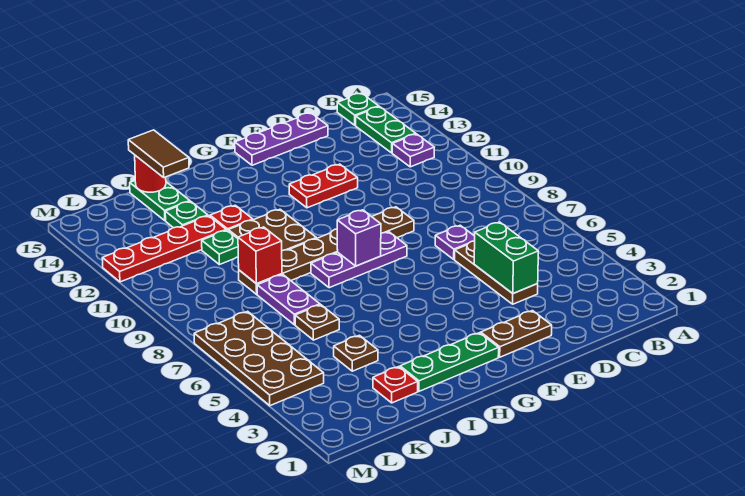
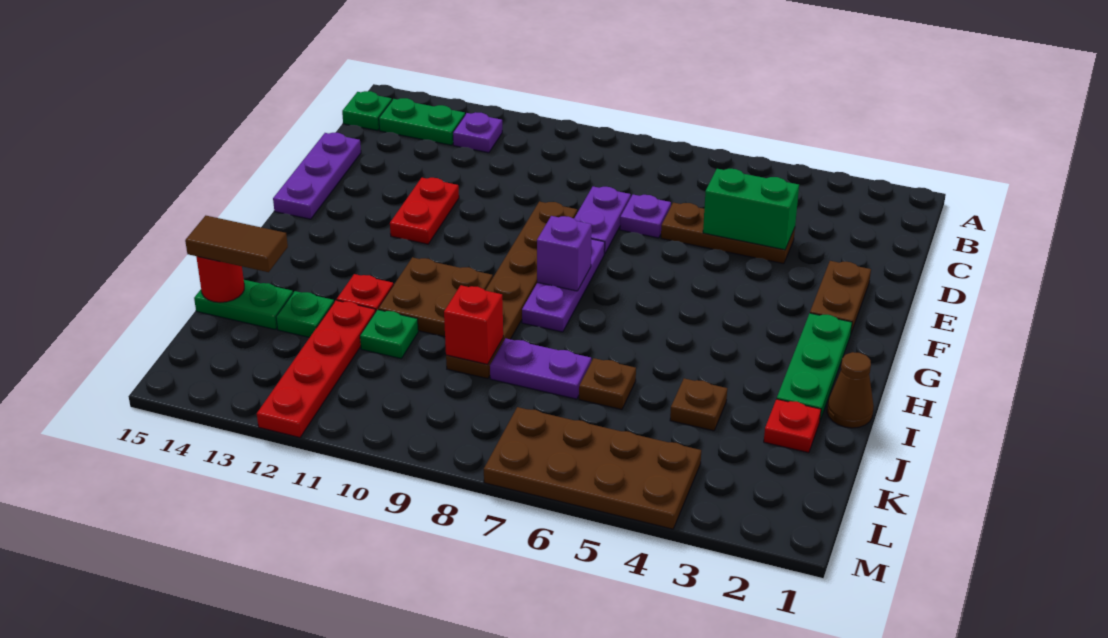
none -> purple plate D8:E8 level 1
none -> brown cone I1 level 1

